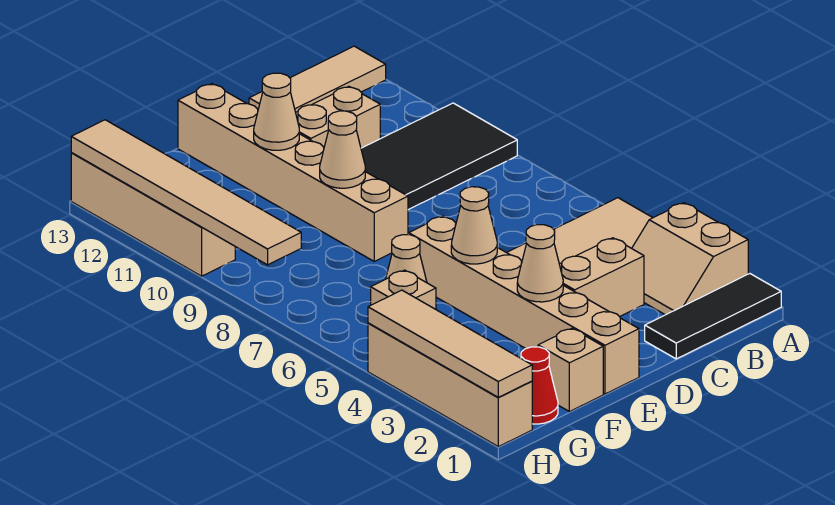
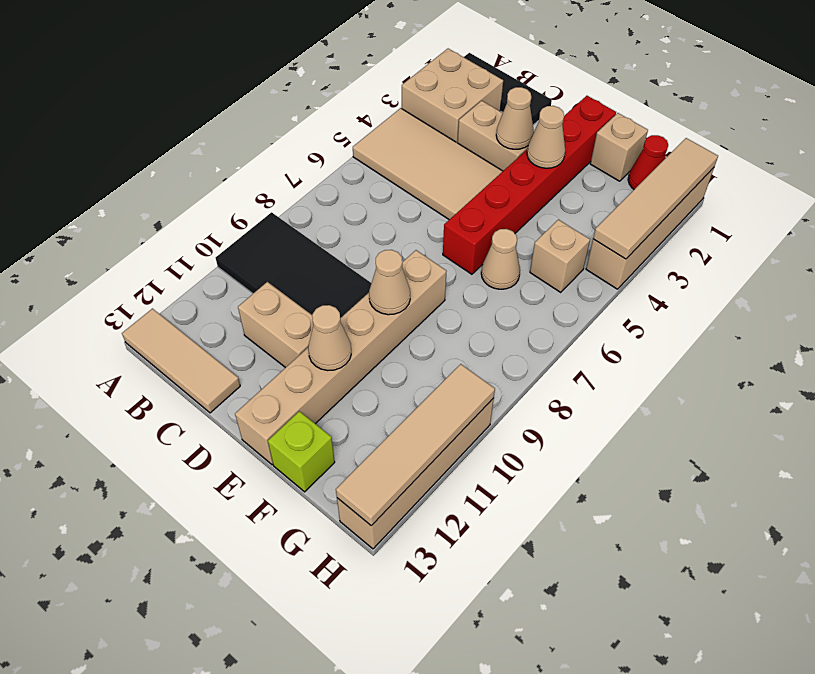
tan slope A2:B3 level 1 top A -> tan brick A2:B3 level 1
tan brick E1:E6 level 1 -> red brick E1:E6 level 1
tan cone E5 level 2 -> tan cone D3 level 2
none -> lime brick F13 level 1
tan tile H8:H13 level 2 -> tan tile H10:H13 level 2

